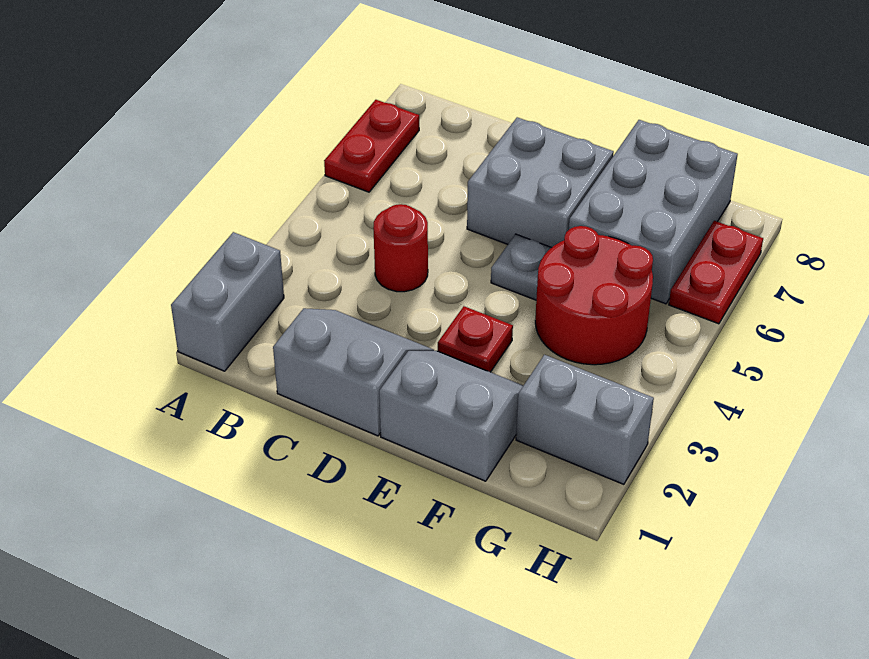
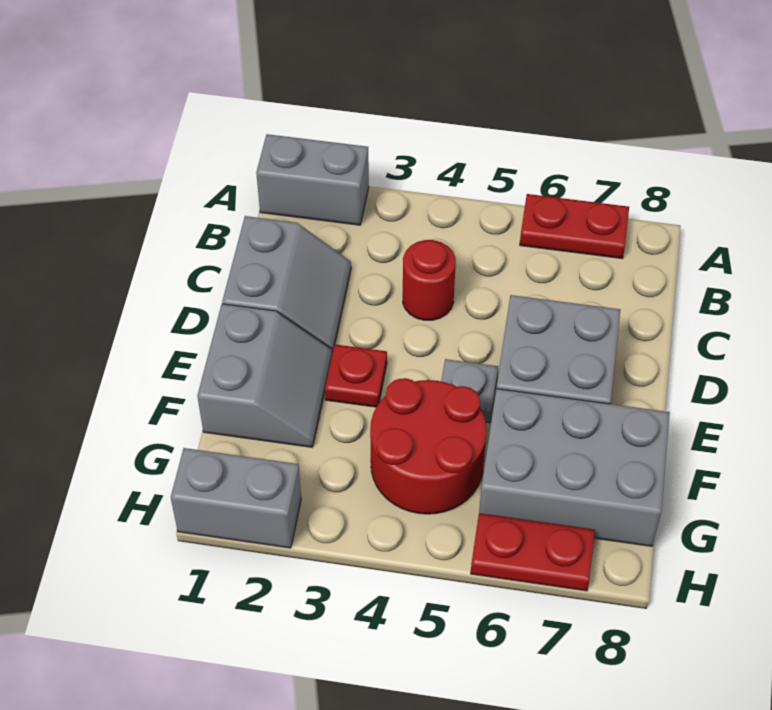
grey brick G2:H2 level 1 -> grey brick H1:H2 level 1

